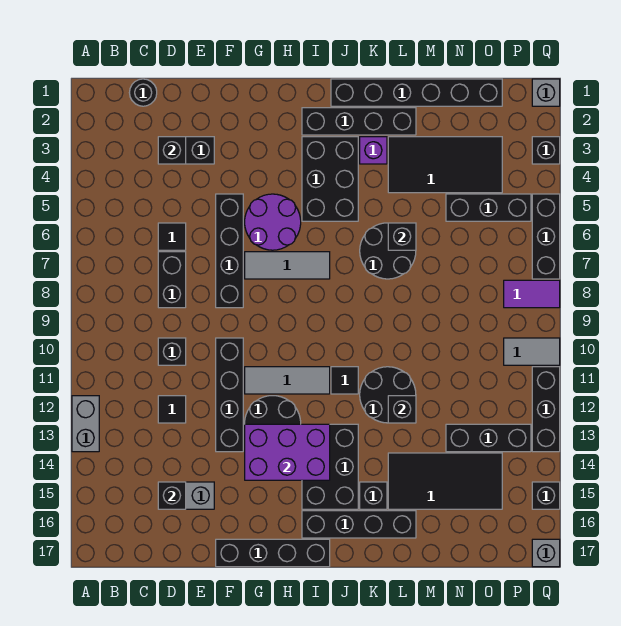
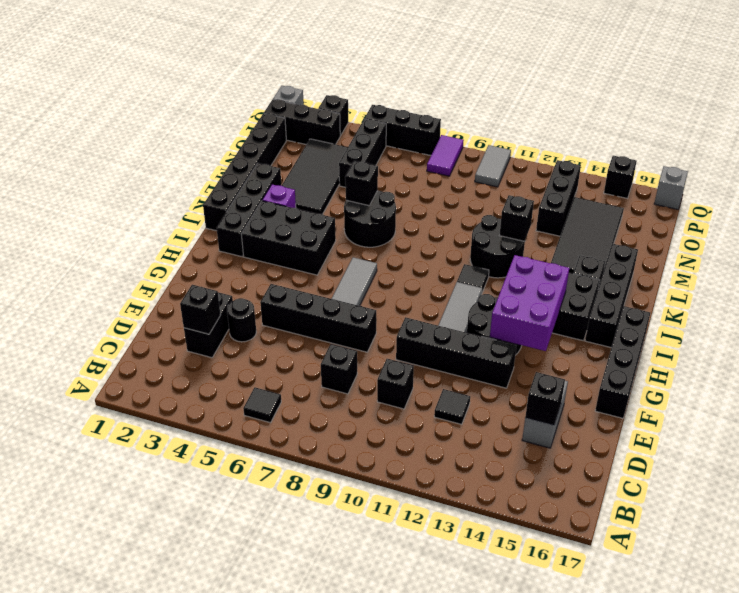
grey brick A12:A13 level 1 -> none
black round brick C1 level 1 -> black round brick E4 level 1
black tile D6 level 1 -> black tile B6 level 1
black brick D7:D8 level 1 -> black brick D8 level 1
purple round brick G5:H6 level 1 -> none
black brick Q11:Q13 level 1 -> black brick P1:P3 level 1

